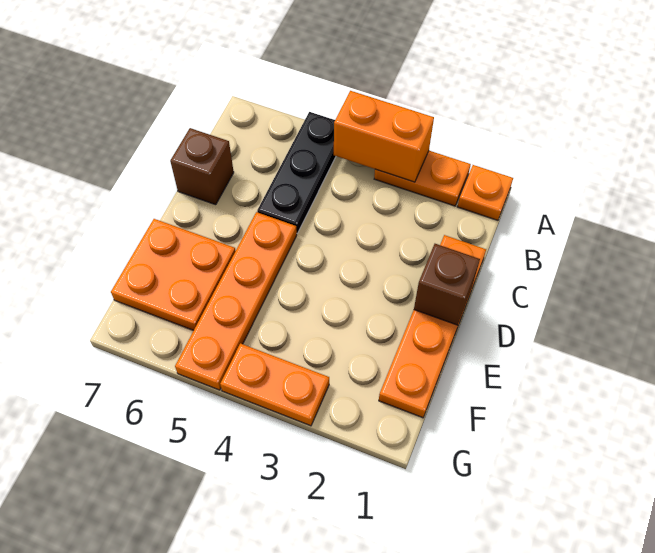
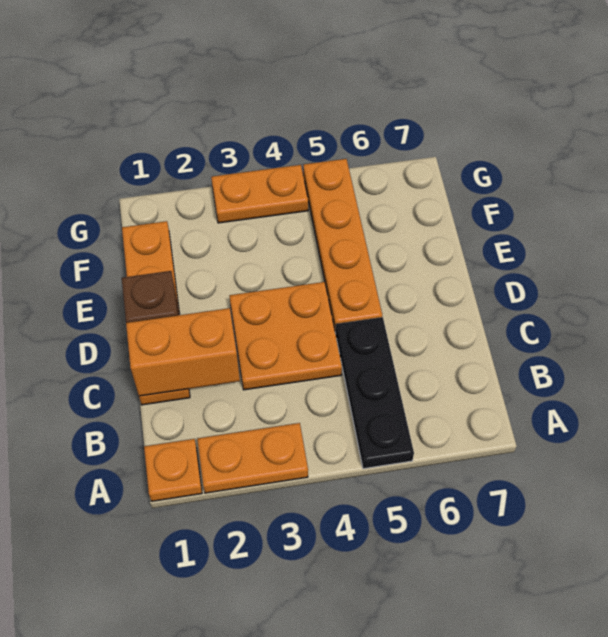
orange brick A3:A4 level 2 -> orange brick C1:C2 level 2
brown brick C7 level 1 -> none
orange plate E6:F7 level 1 -> orange plate C3:D4 level 1

